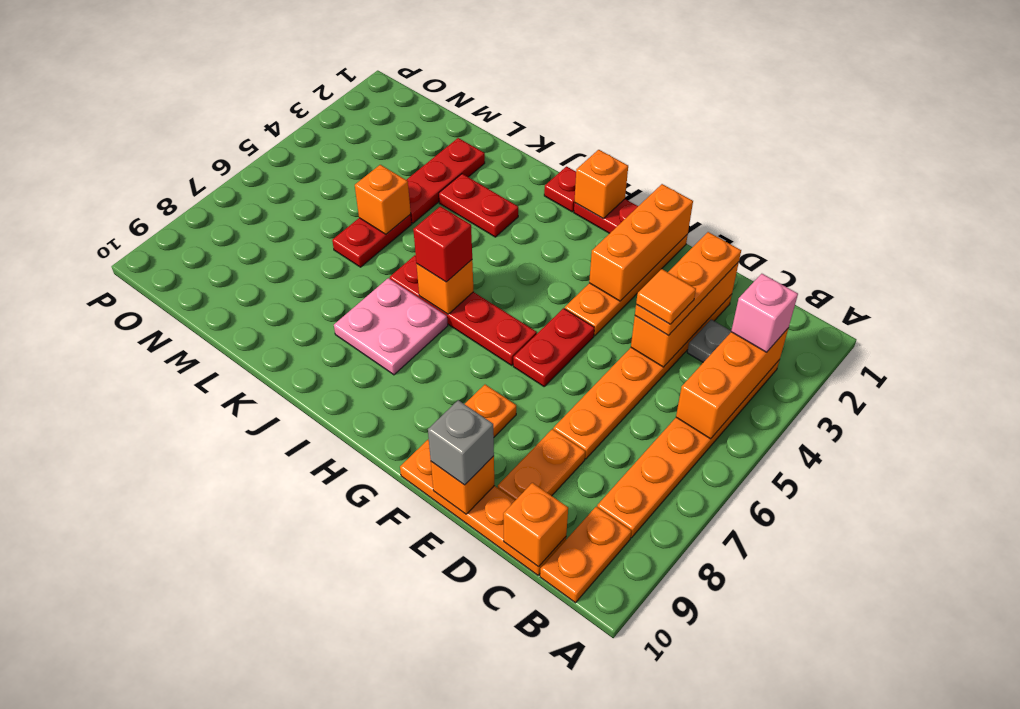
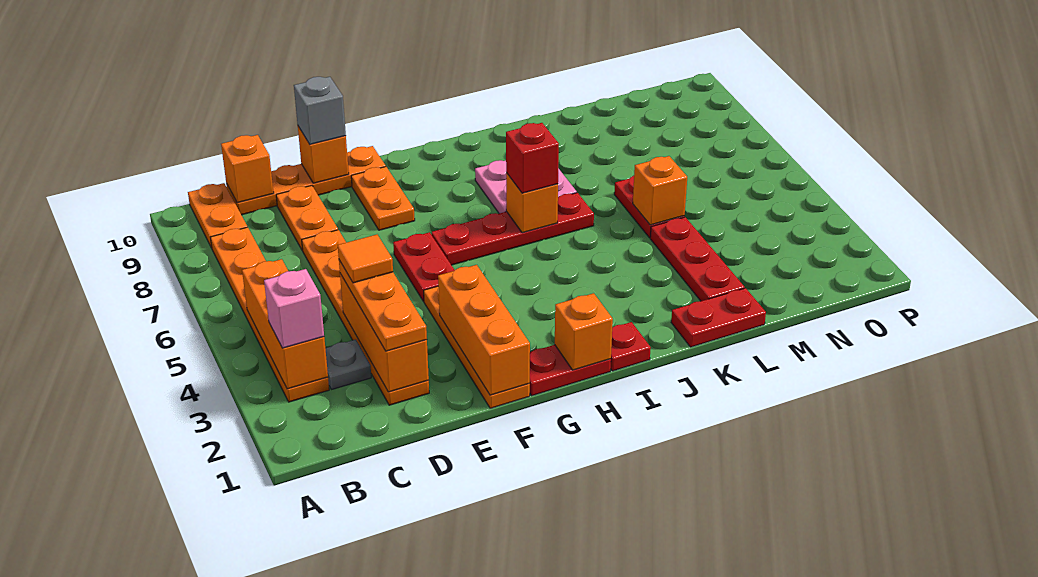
red plate J3:K3 level 1 -> red plate K1:L1 level 1

